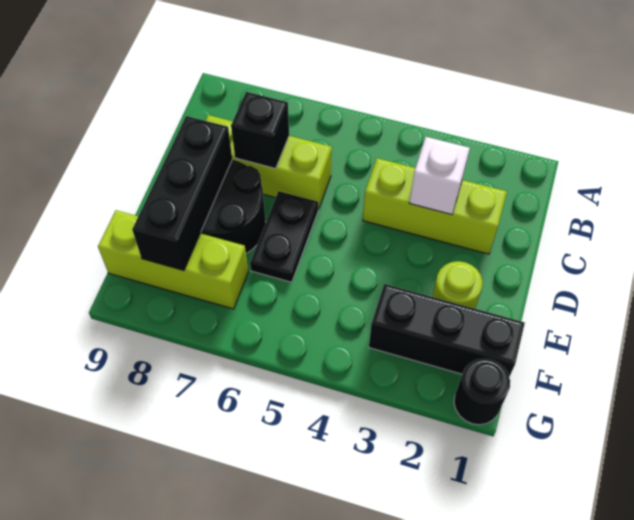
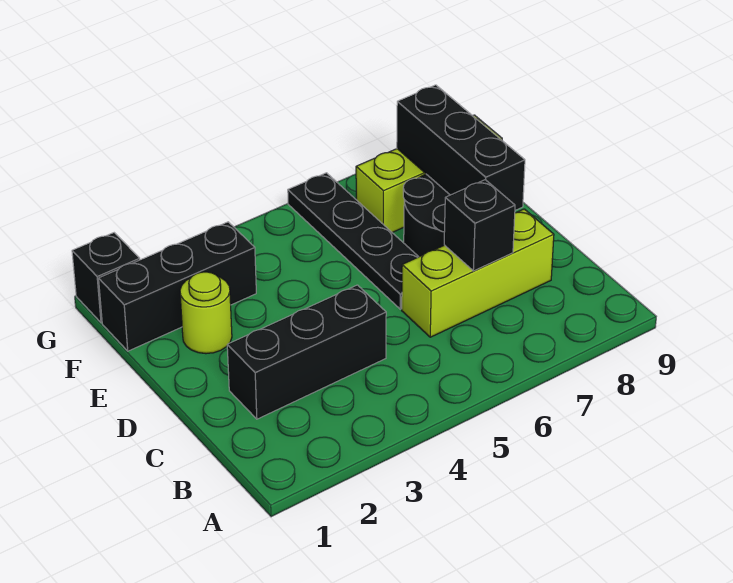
lime brick C2:C4 level 1 -> black brick C2:C4 level 1
white brick C3 level 2 -> none
black plate D6:E6 level 1 -> black plate D6:G6 level 1
black round brick G1 level 1 -> black brick G1 level 1

